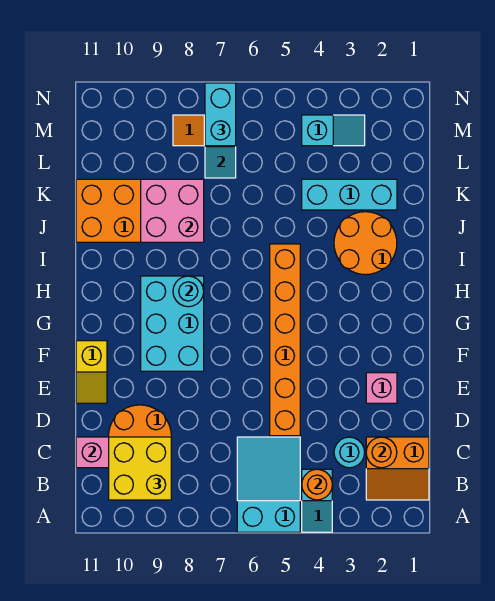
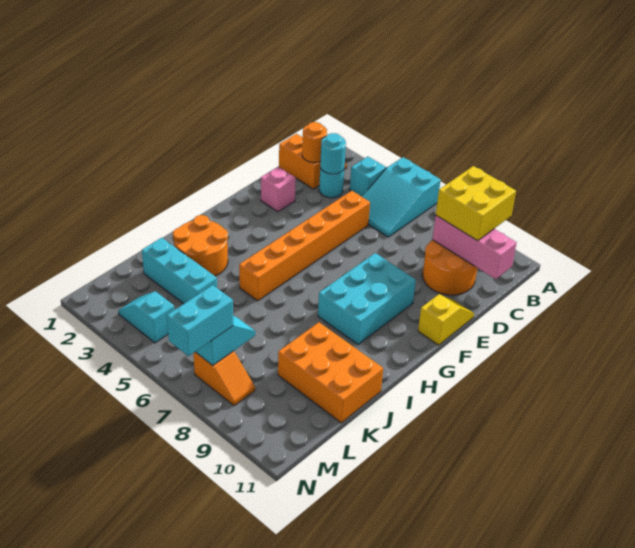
orange round brick B4 level 2 -> none
cyan round brick H8 level 2 -> cyan round brick C3 level 2
pink brick J8:K9 level 2 -> none

